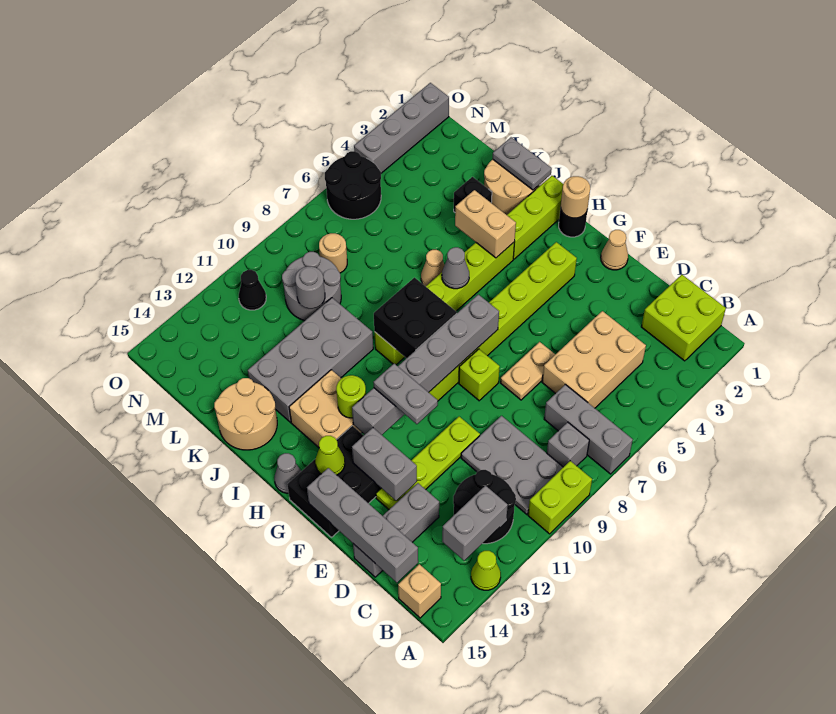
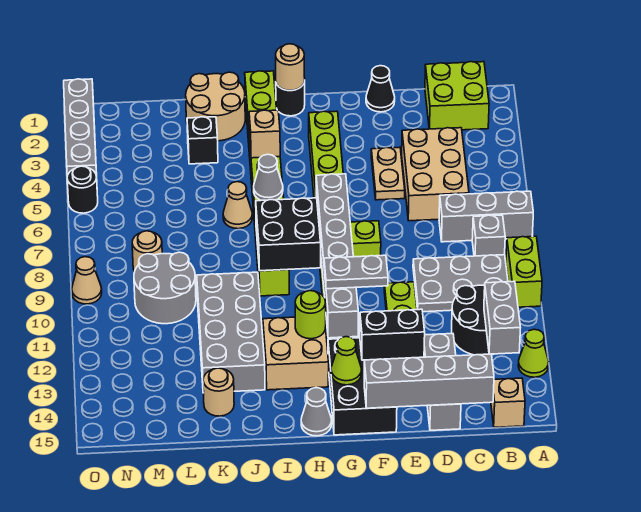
tan plate E6:E7 level 1 -> tan plate E4:E5 level 1
grey brick E13:F13 level 2 -> black brick E13:F13 level 2
tan cone F1 level 1 -> tan cone O9 level 1
tan brick I4:J4 level 2 -> tan brick I4 level 2
grey plate J1:K1 level 2 -> none
tan round brick J14:K15 level 1 -> tan round brick K14 level 1
grey round brick L10 level 2 -> none
black round brick N5:O6 level 1 -> black round brick O5 level 1
black cone N11 level 1 -> black cone E1 level 1

